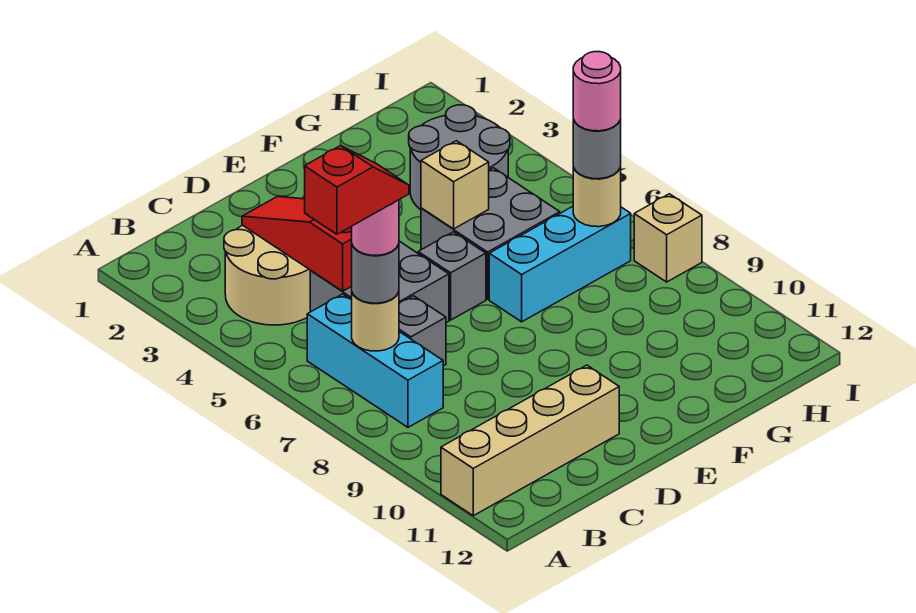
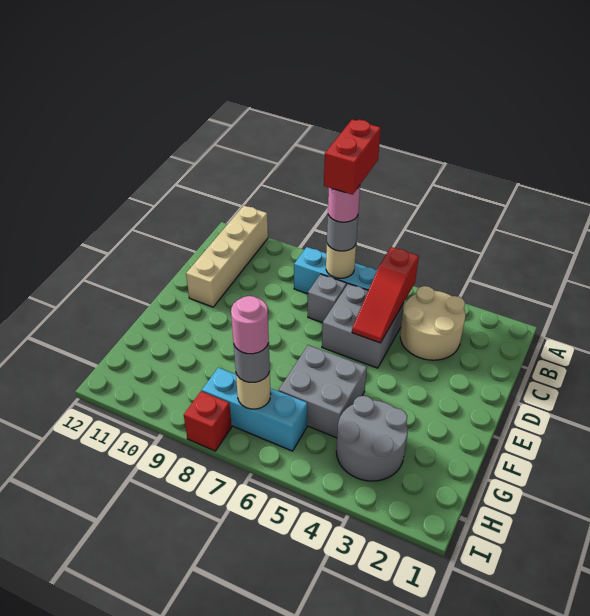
red slope A7:B7 level 5 top A -> red brick A7:B7 level 5
red slope C3:C5 level 2 top 5 -> red slope B5:D5 level 2 top B
grey brick E6 level 1 -> none
tan brick F5 level 2 -> none
cyan brick F7:H7 level 1 -> cyan brick H6:H8 level 1
tan brick I8 level 1 -> red brick I8 level 1

